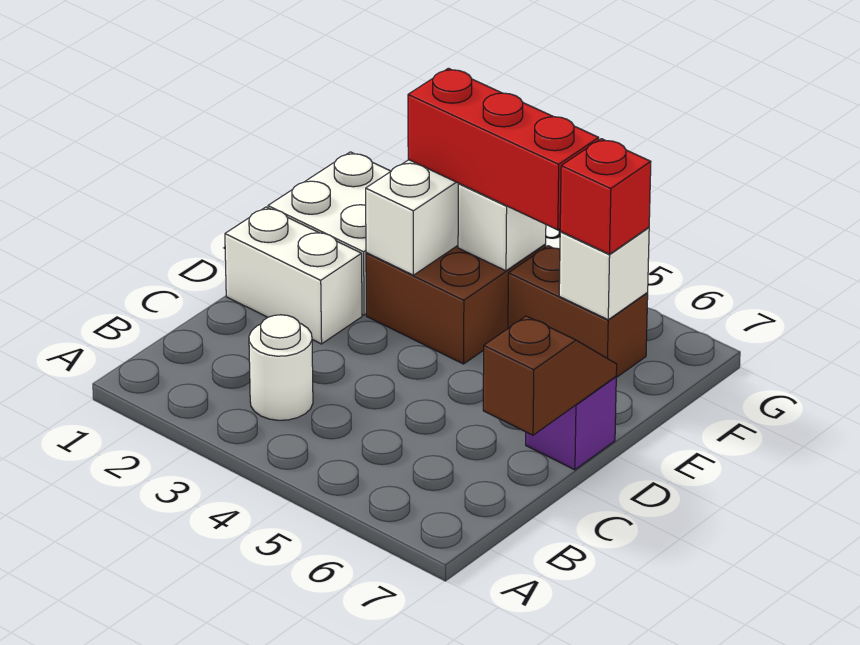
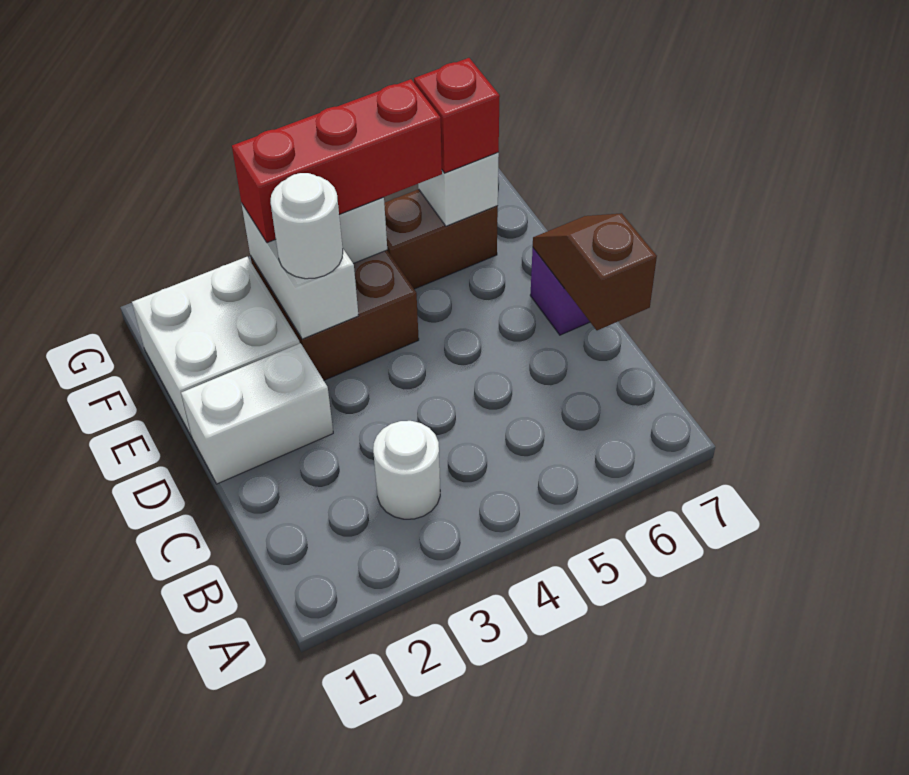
none -> white round brick E3 level 3

